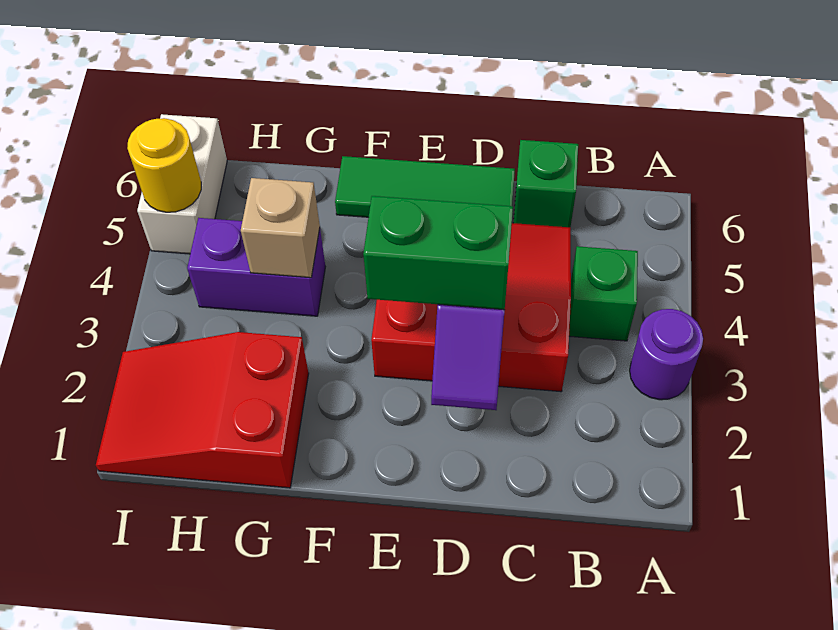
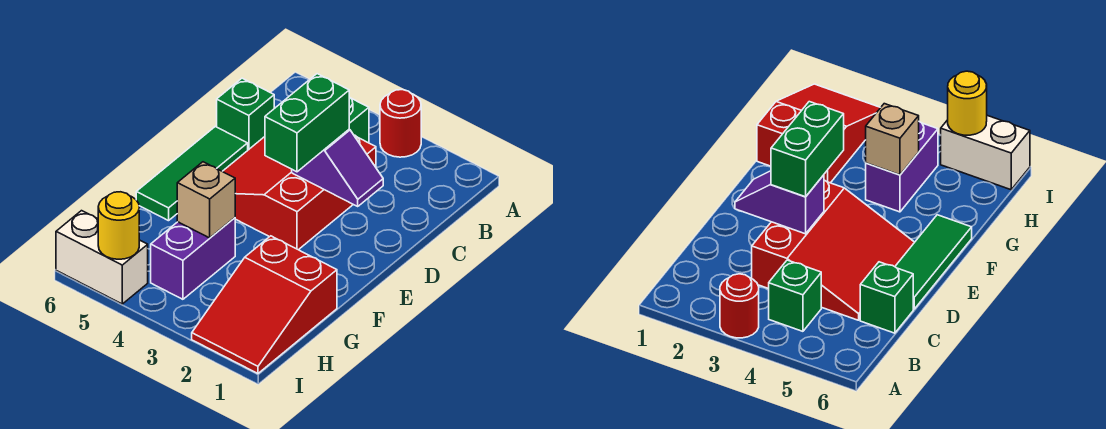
purple round brick A3 level 1 -> red round brick A3 level 1

